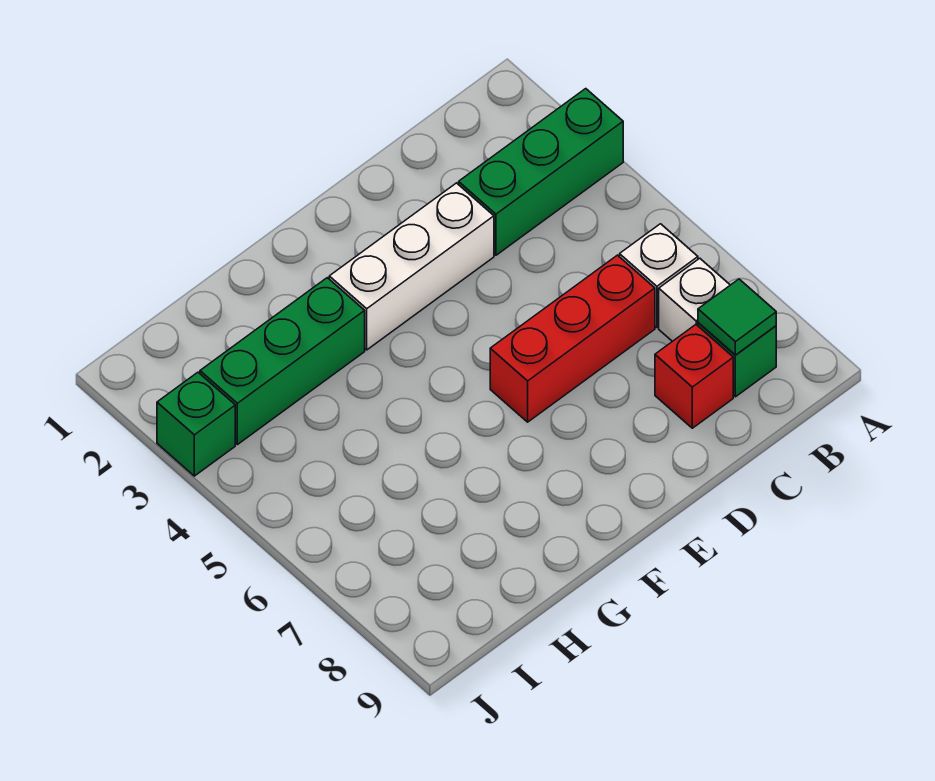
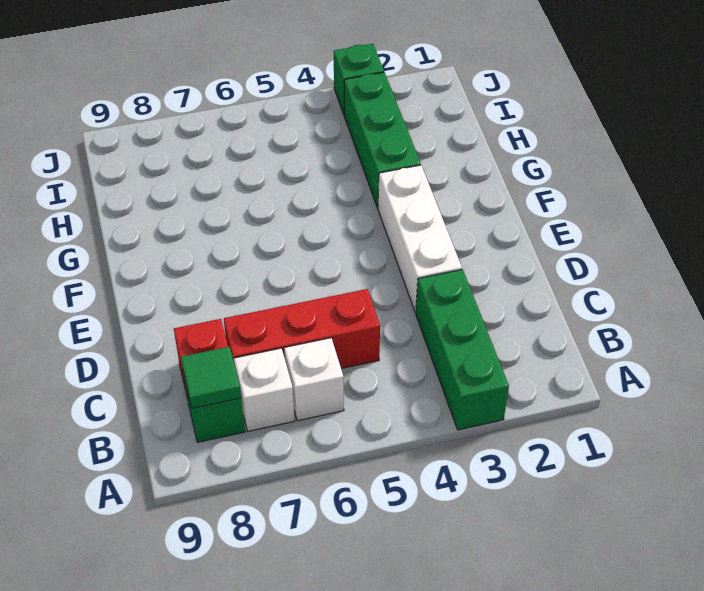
red brick C6:E6 level 1 -> red brick C5:C7 level 1

